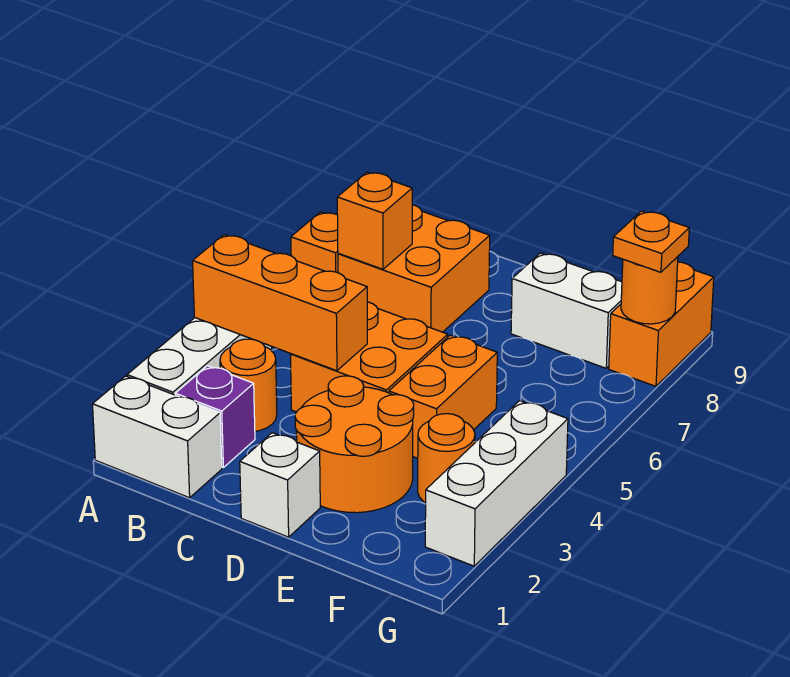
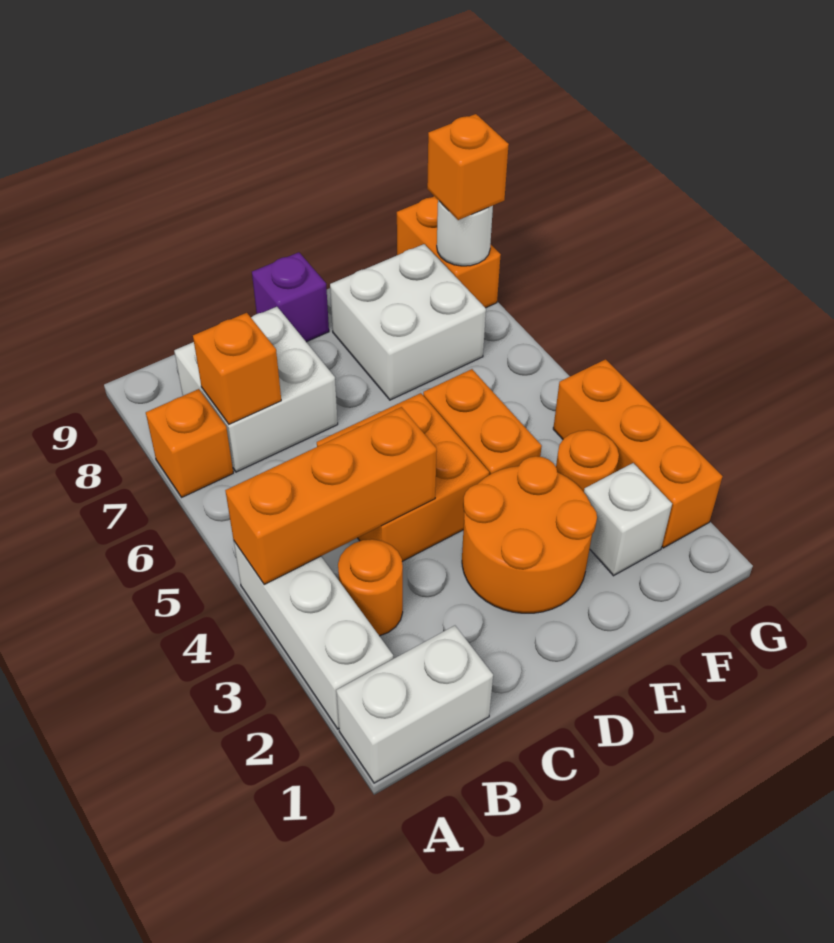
purple brick B2 level 1 -> purple brick D9 level 1
orange brick B7:C8 level 1 -> white brick B7:C8 level 1
white brick D1 level 1 -> white brick F2 level 1
white brick E8:F8 level 1 -> white brick E7:F8 level 1
white brick G2:G4 level 1 -> orange brick G2:G4 level 1
orange round brick G8 level 2 -> white round brick G8 level 2
orange plate G8 level 3 -> orange brick G8 level 3

